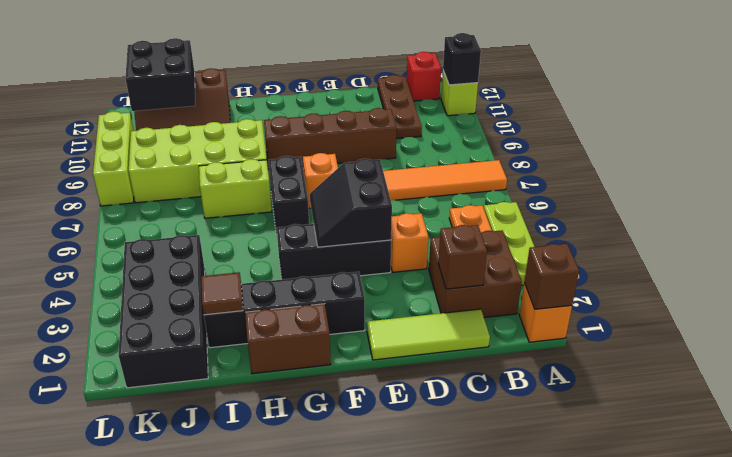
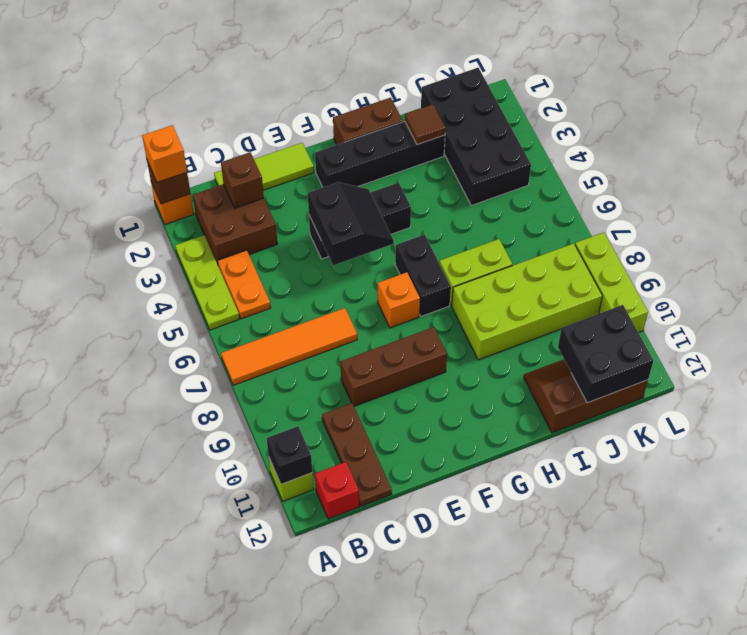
orange brick D4 level 1 -> orange brick A1 level 3
brown brick D9:G9 level 1 -> brown brick D9:F9 level 1

